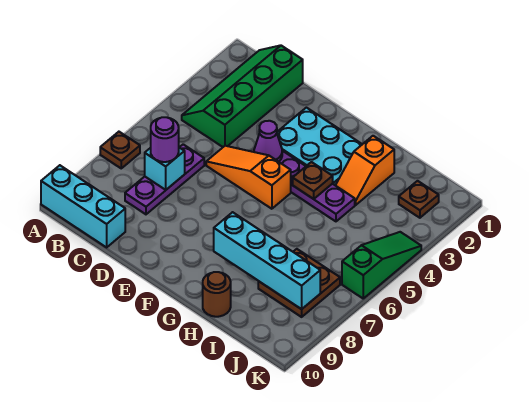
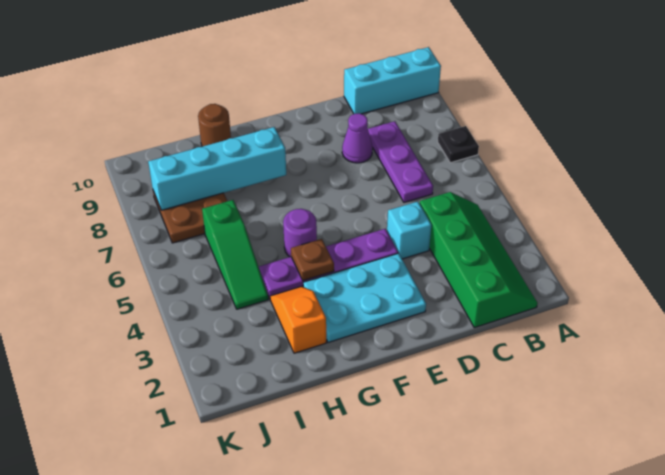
brown plate A7 level 1 -> black plate A7 level 1
cyan brick C7 level 2 -> cyan brick D4 level 1
purple round brick C7 level 3 -> purple round brick G5 level 1
orange slope D5:F5 level 1 top F -> none
purple cone E4 level 2 -> purple cone D8 level 1
brown plate J2 level 1 -> none
green slope K4:K6 level 1 top 6 -> green slope I4:I6 level 1 top 6

